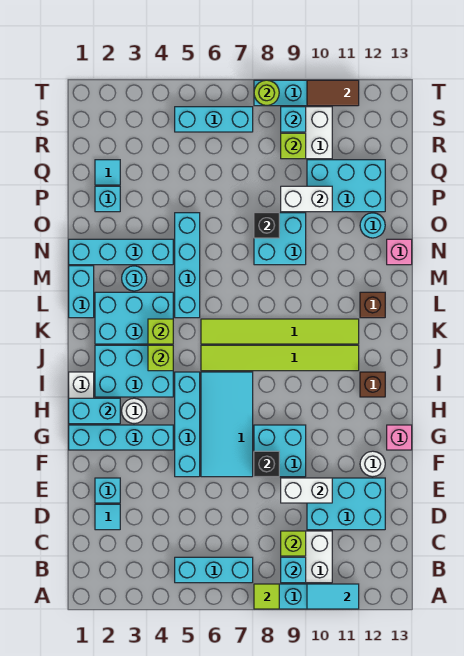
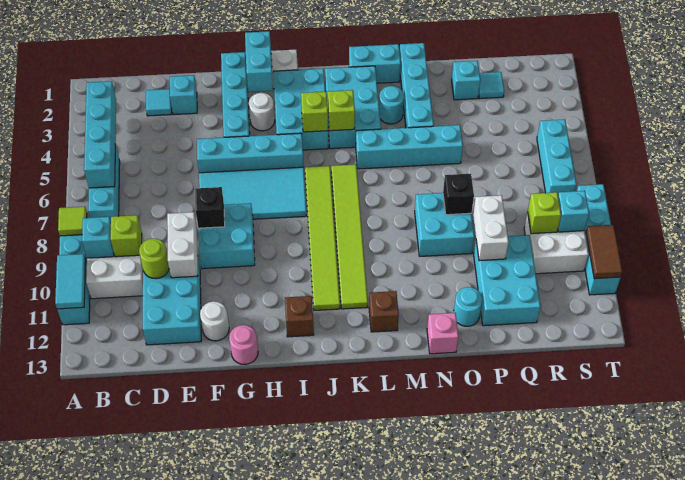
none -> cyan brick B3:B6 level 2
pink brick G13 level 1 -> pink round brick G13 level 1
lime round brick T8 level 2 -> lime round brick D10 level 2

